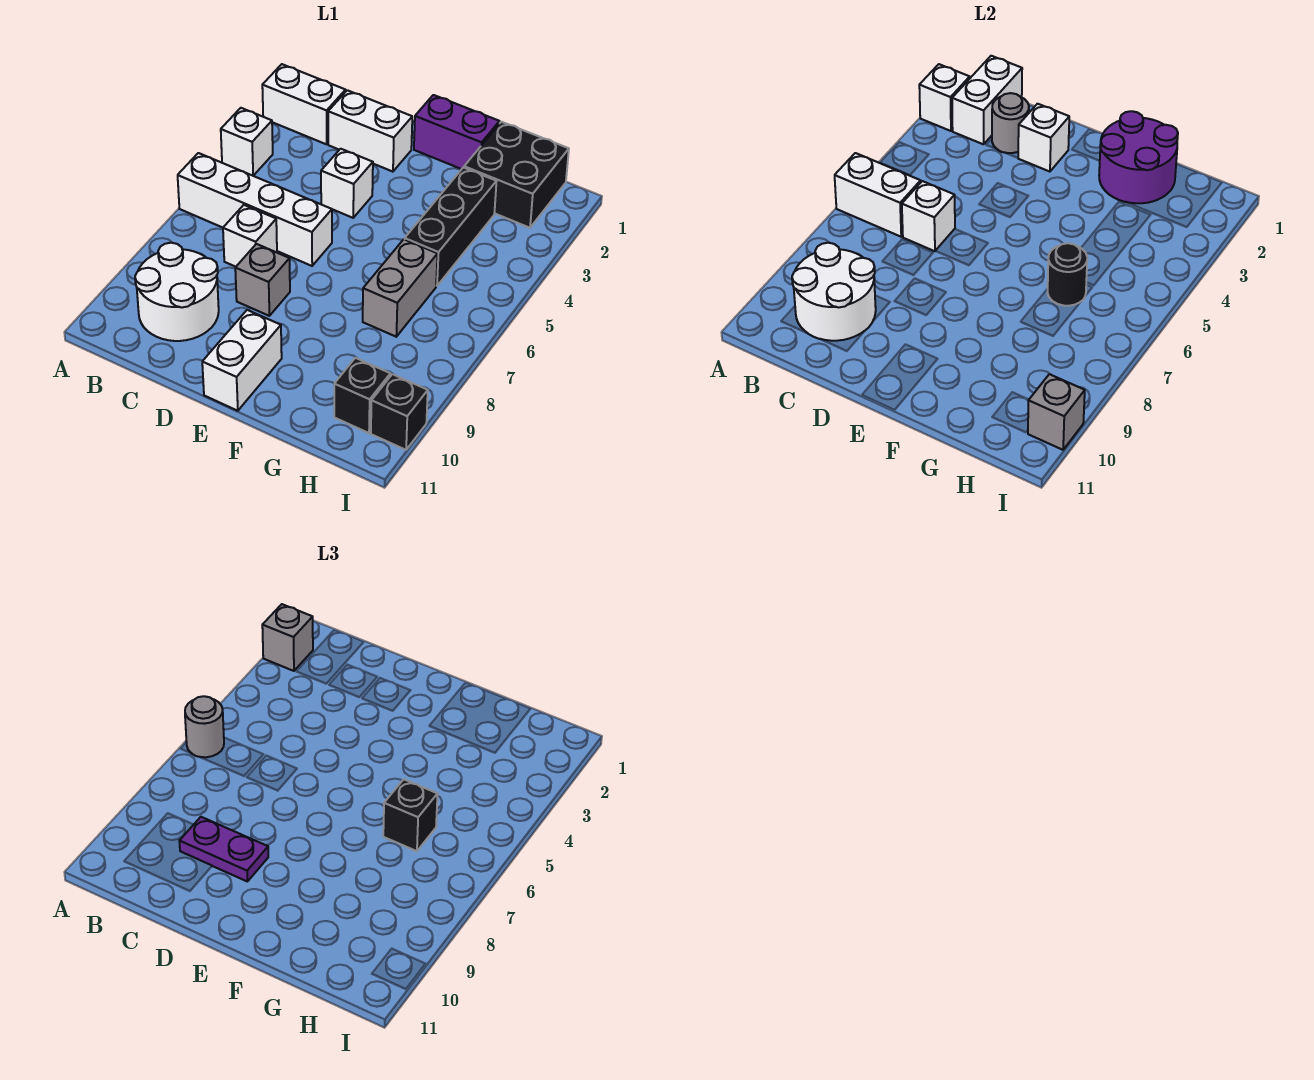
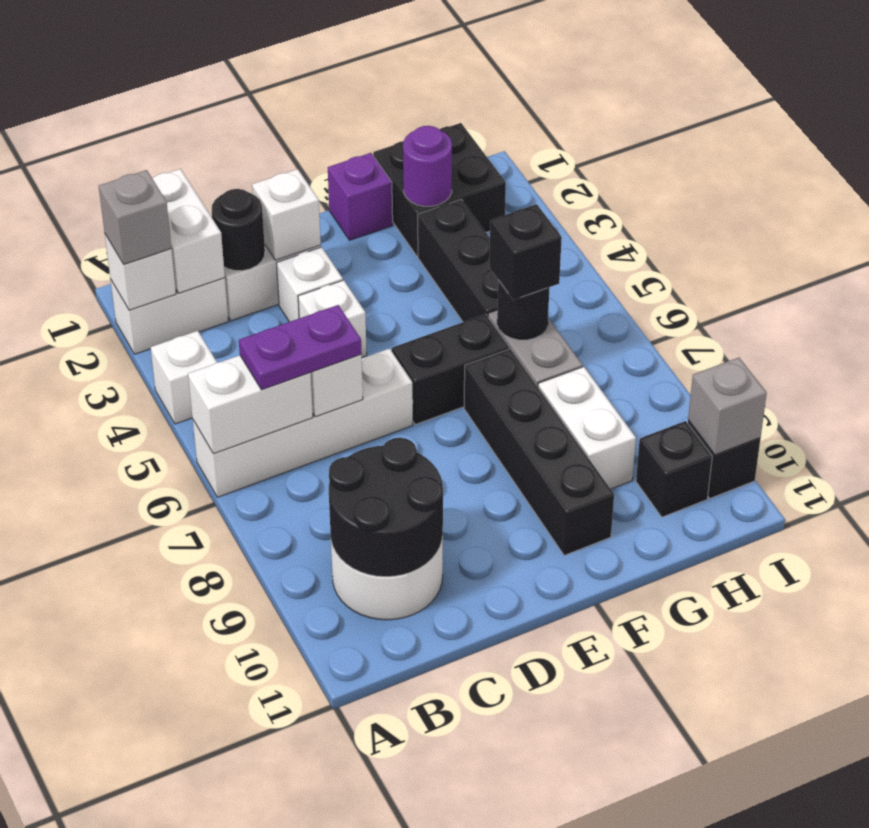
grey round brick A6 level 3 -> none
white round brick B9:C10 level 2 -> black round brick B9:C10 level 2
grey round brick C2 level 2 -> black round brick C2 level 2
white brick C7 level 1 -> white brick D3 level 1
purple plate C9:D9 level 3 -> purple plate B6:C6 level 3
grey brick D8 level 1 -> none
purple brick E1:F1 level 1 -> purple brick F1 level 1
none -> black brick E6:F6 level 1
white brick E10:E11 level 1 -> white brick G8:G9 level 1
purple round brick F1:G2 level 2 -> purple round brick G2 level 2
none -> black brick F7:F10 level 1

